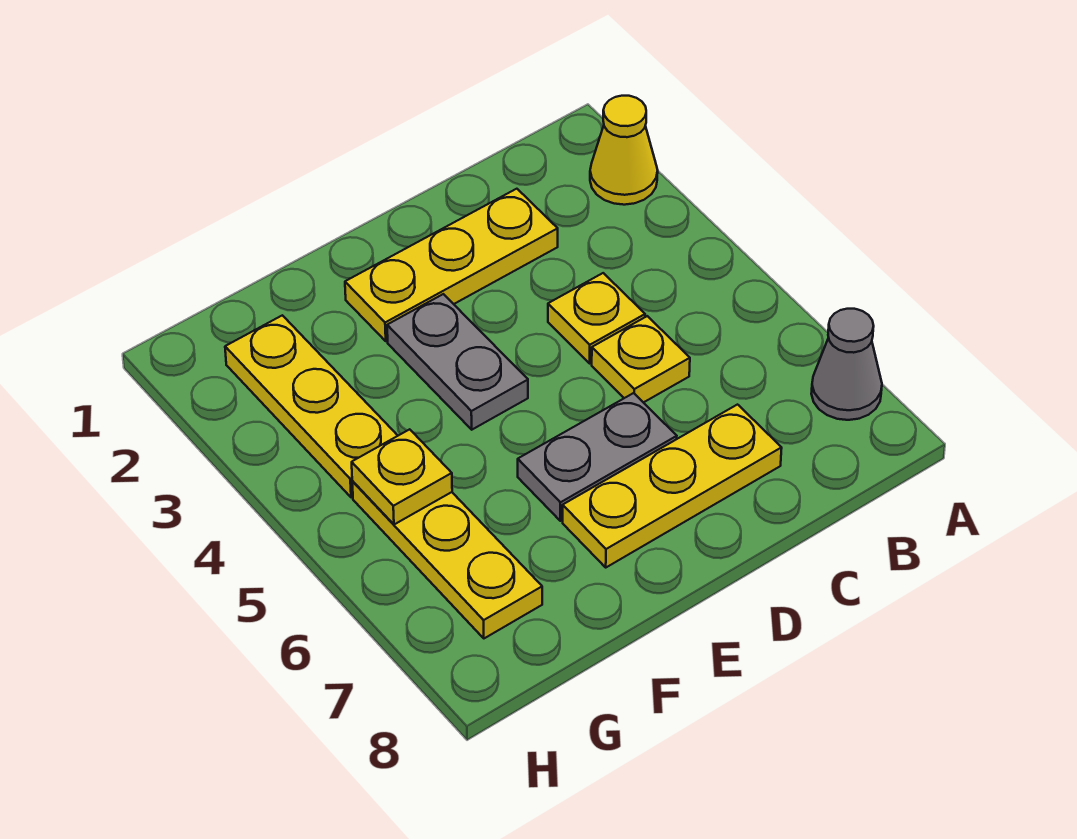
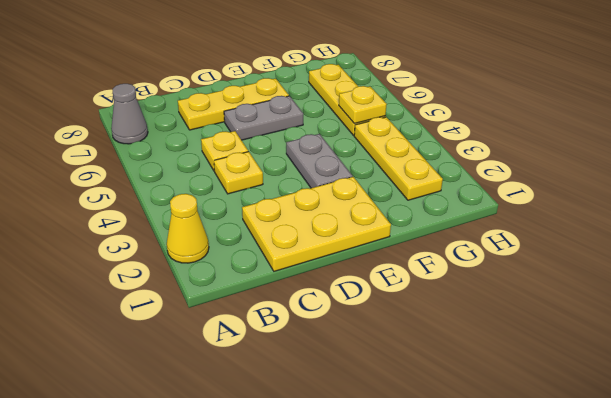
yellow plate C2:E2 level 1 -> yellow plate C1:E2 level 1

